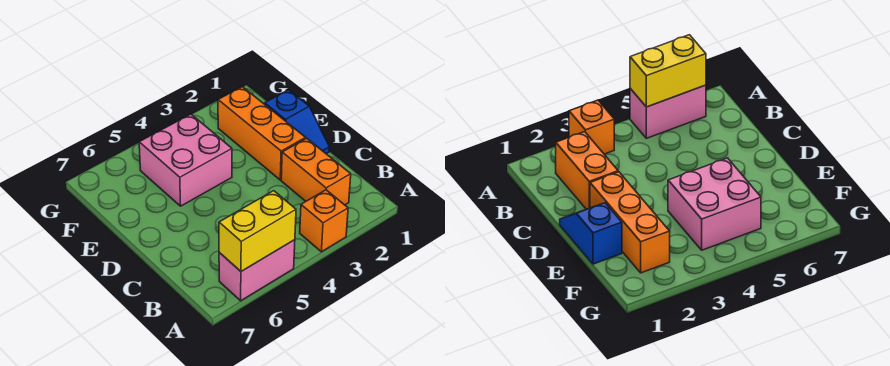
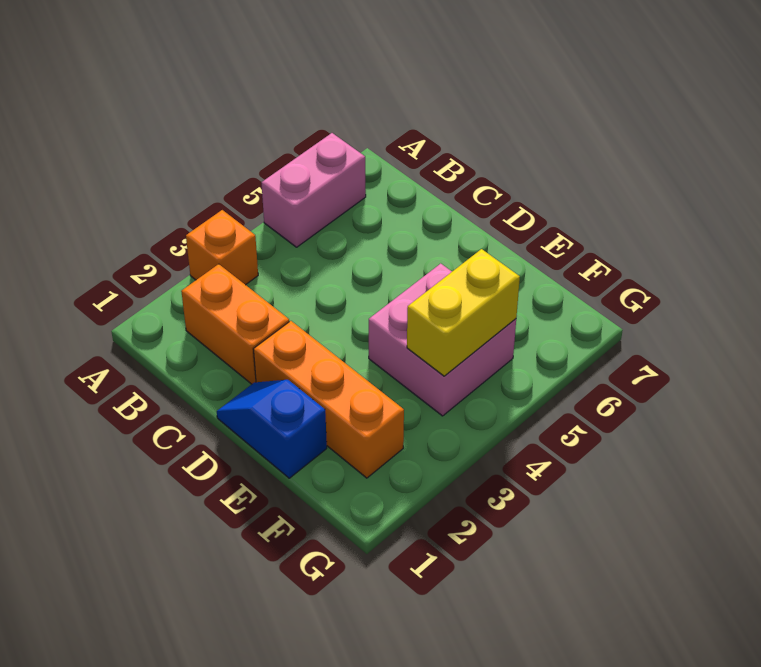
yellow brick A5:A6 level 2 -> yellow brick F4:F5 level 2

